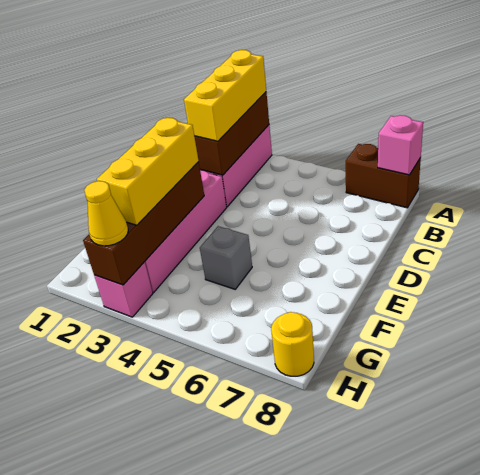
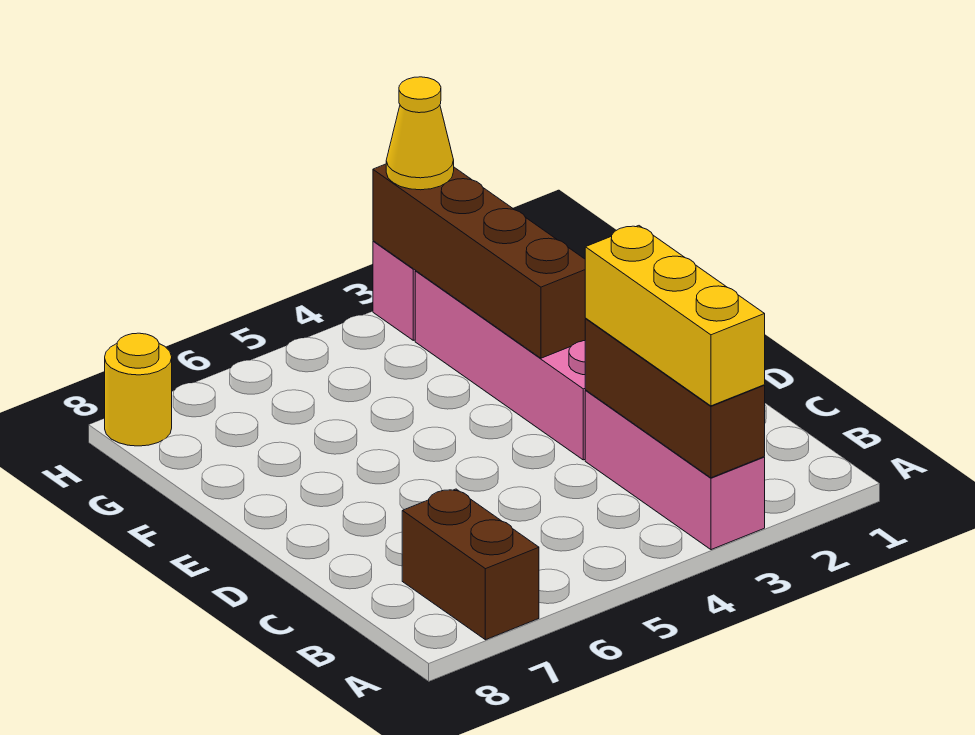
brown brick A7:A8 level 1 -> brown brick A7:B7 level 1
pink brick A8 level 2 -> none
yellow brick E3:G3 level 3 -> none
grey brick F5 level 1 -> none

